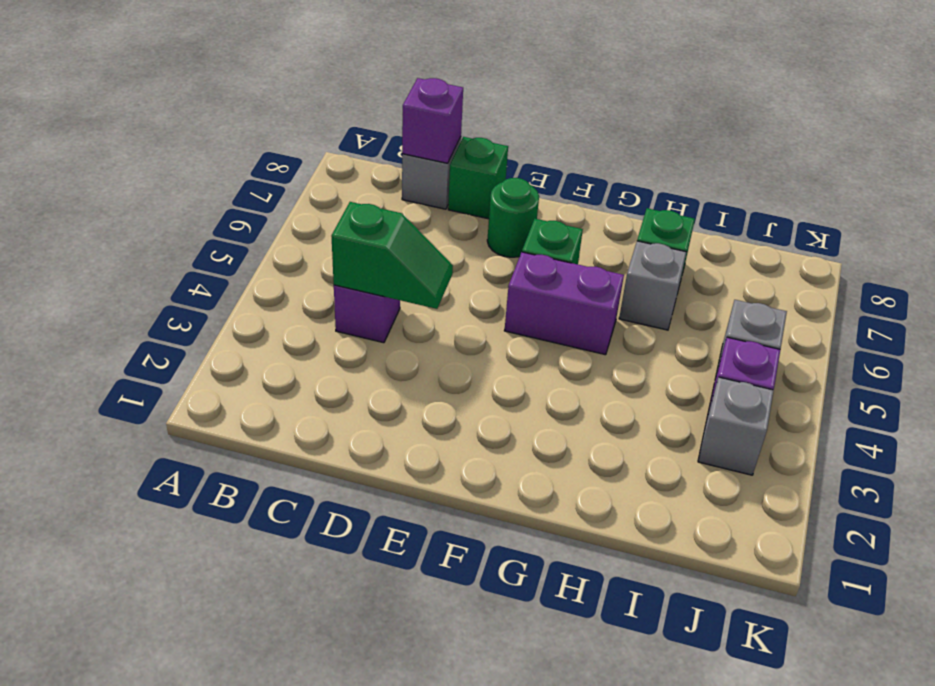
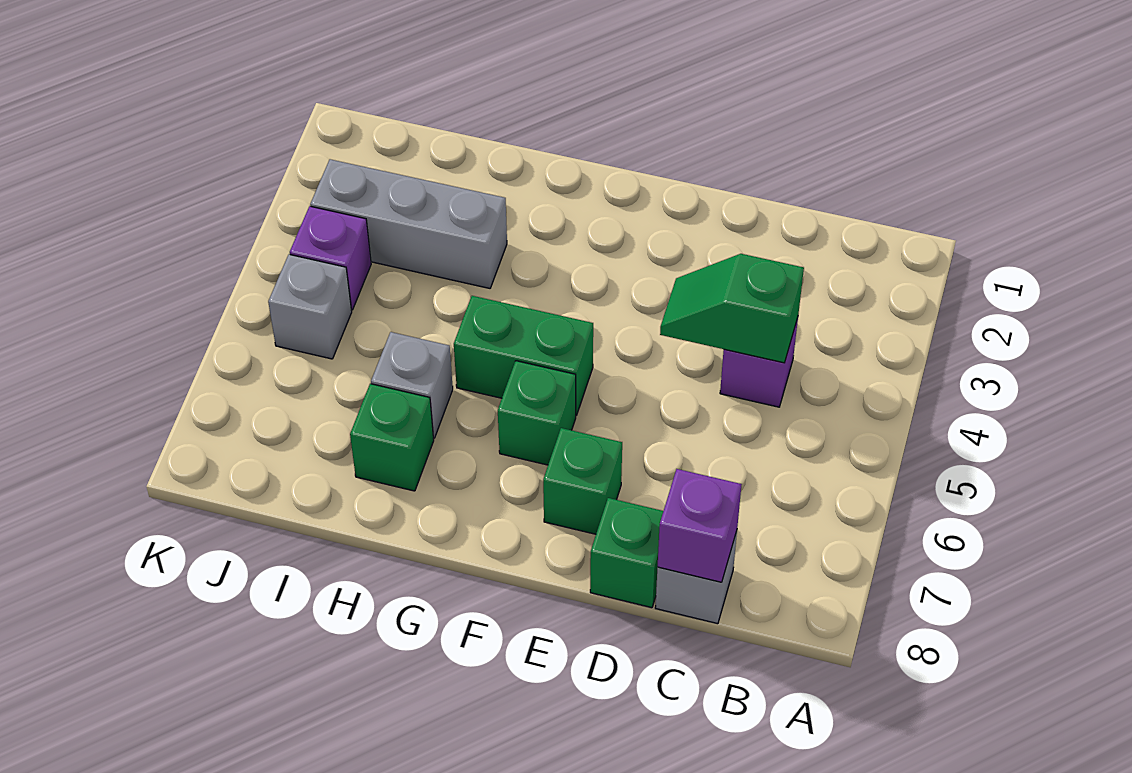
green round brick E7 level 1 -> green brick E7 level 1
purple brick F5:G5 level 1 -> green brick F5:G5 level 1
grey brick J3 level 1 -> grey brick H3:J3 level 1

